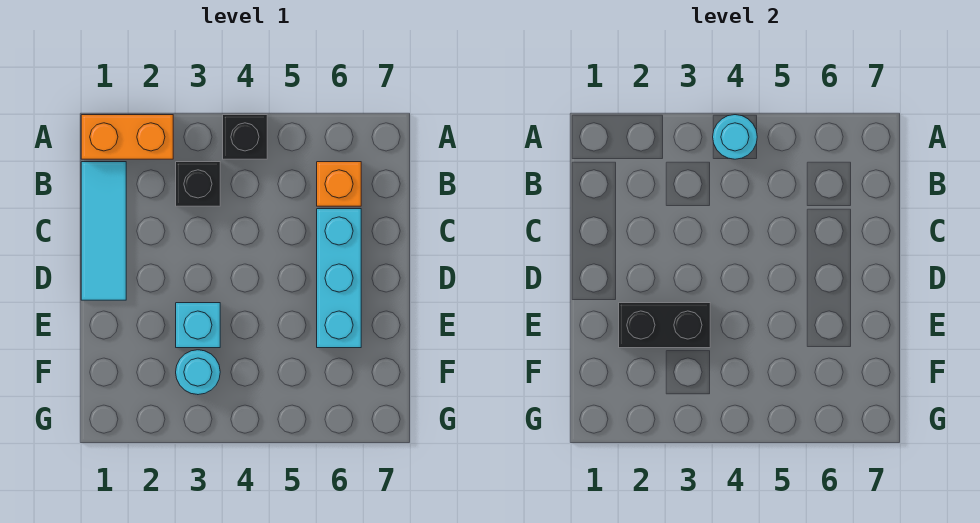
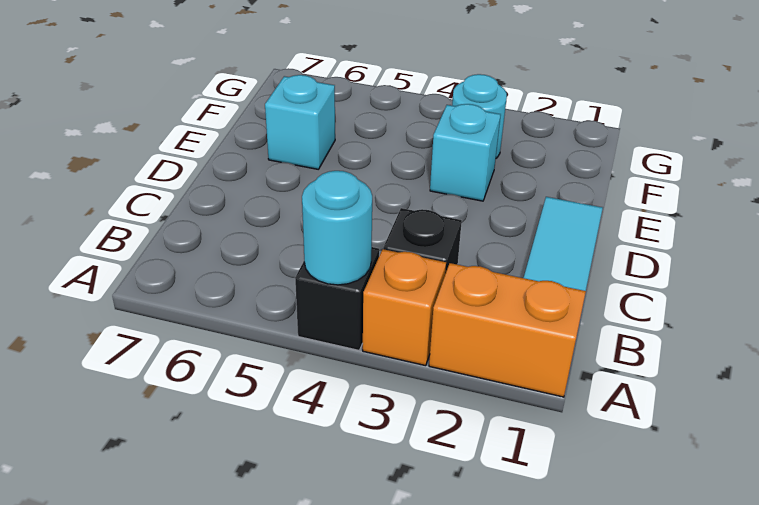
orange brick B6 level 1 -> orange brick A3 level 1
cyan brick C6:E6 level 1 -> cyan brick E6 level 1
black brick E2:E3 level 2 -> none

